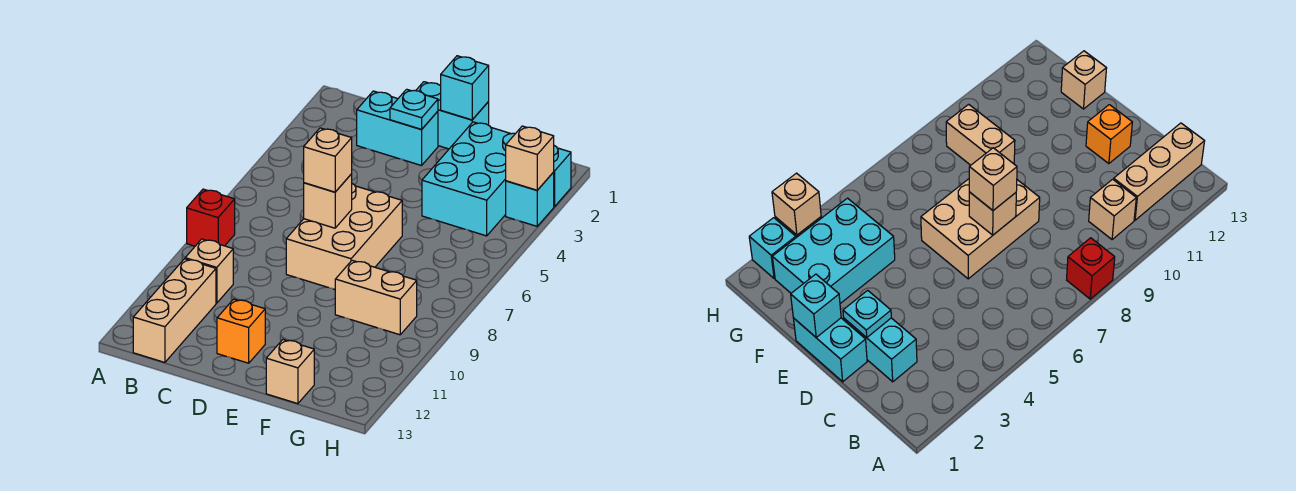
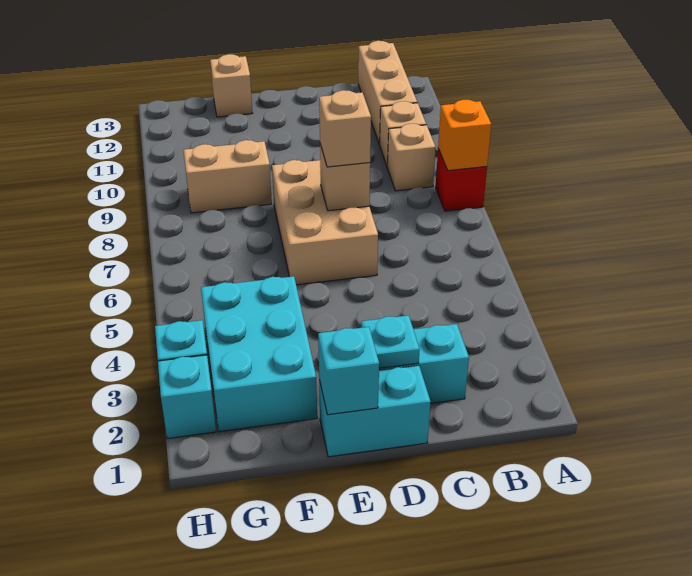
orange brick D12 level 1 -> orange brick A8 level 2
tan brick H3 level 2 -> tan brick B9 level 1

